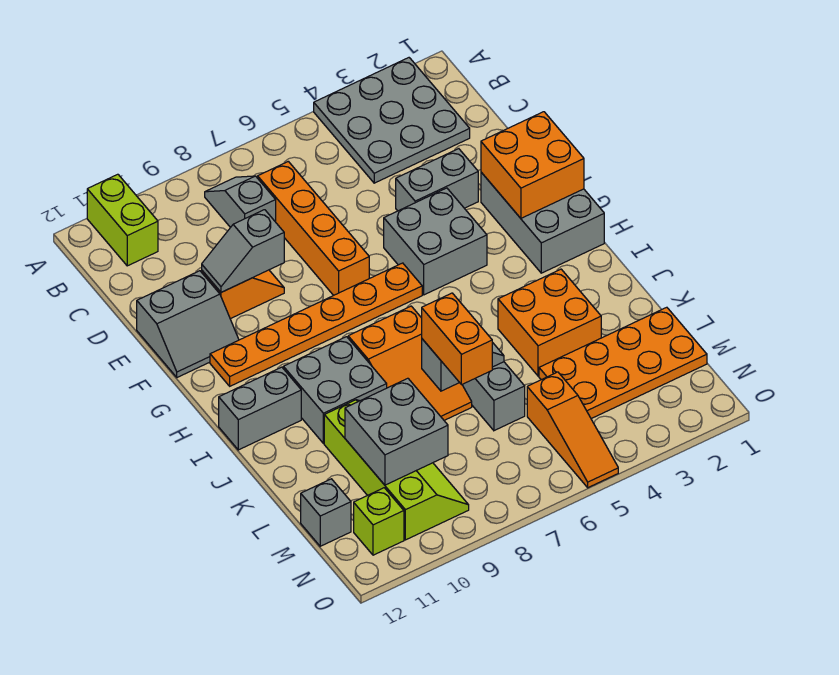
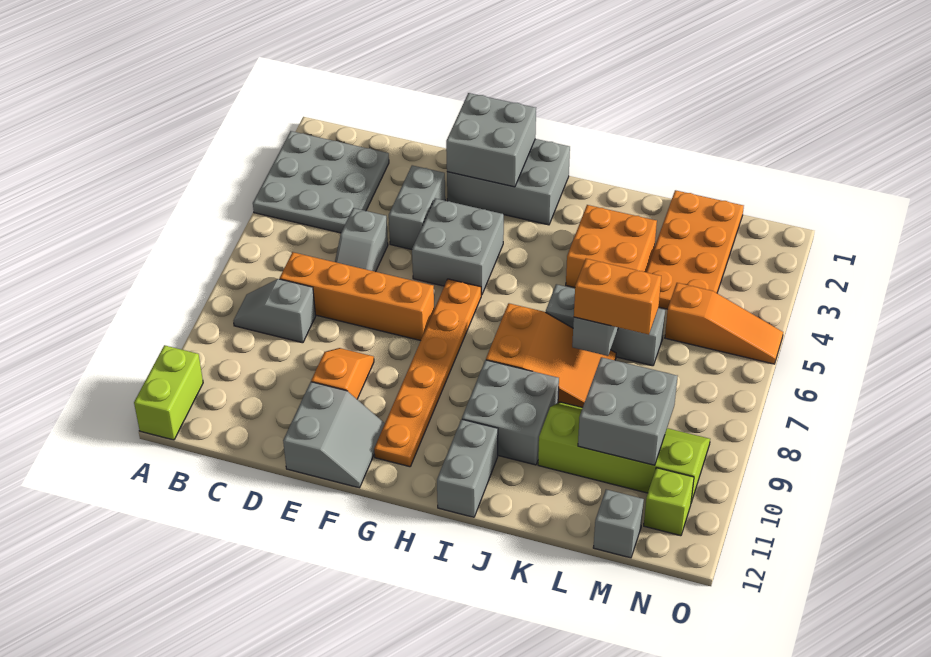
lime brick A11:B11 level 1 -> lime brick A11:A12 level 1
grey slope E9:E10 level 2 top 9 -> grey slope D5:D6 level 1 top 5
orange brick F1:G2 level 2 -> grey brick F1:G2 level 2

